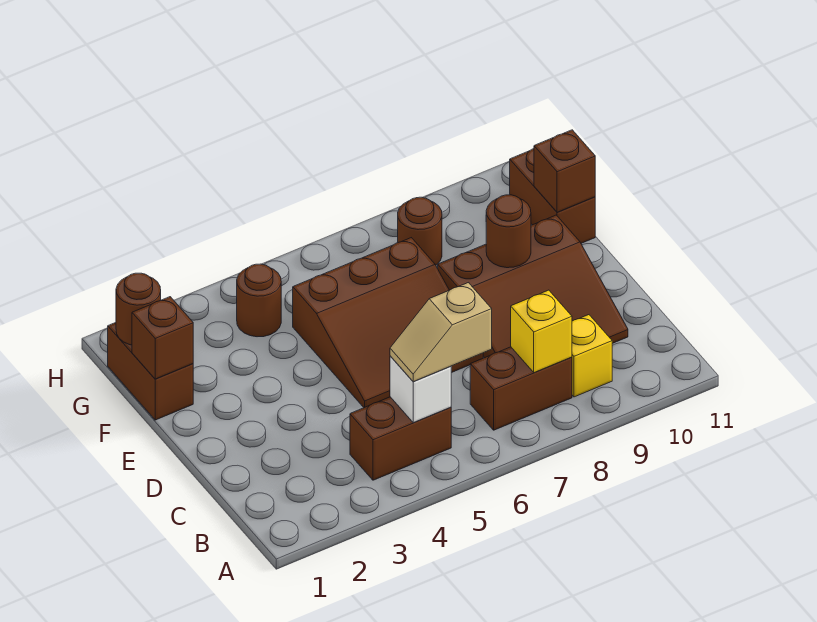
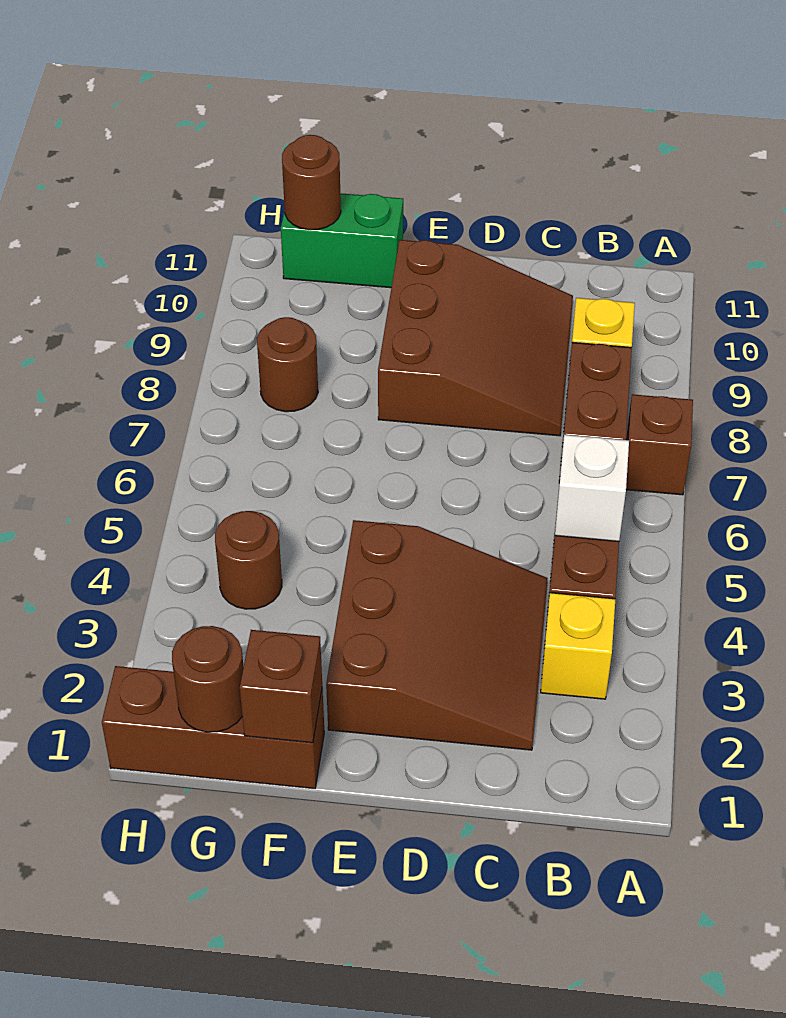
tan slope B5:B6 level 3 top 6 -> none
yellow brick B8 level 2 -> yellow brick B3 level 1
brown slope D5:F7 level 1 top F -> brown slope C2:E4 level 1 top E
brown round brick E9 level 2 -> brown round brick G11 level 2
brown brick F1:G1 level 1 -> brown brick F1:H1 level 1
brown brick F11:G11 level 1 -> green brick F11:G11 level 1
brown brick F11 level 2 -> brown brick A7 level 1

